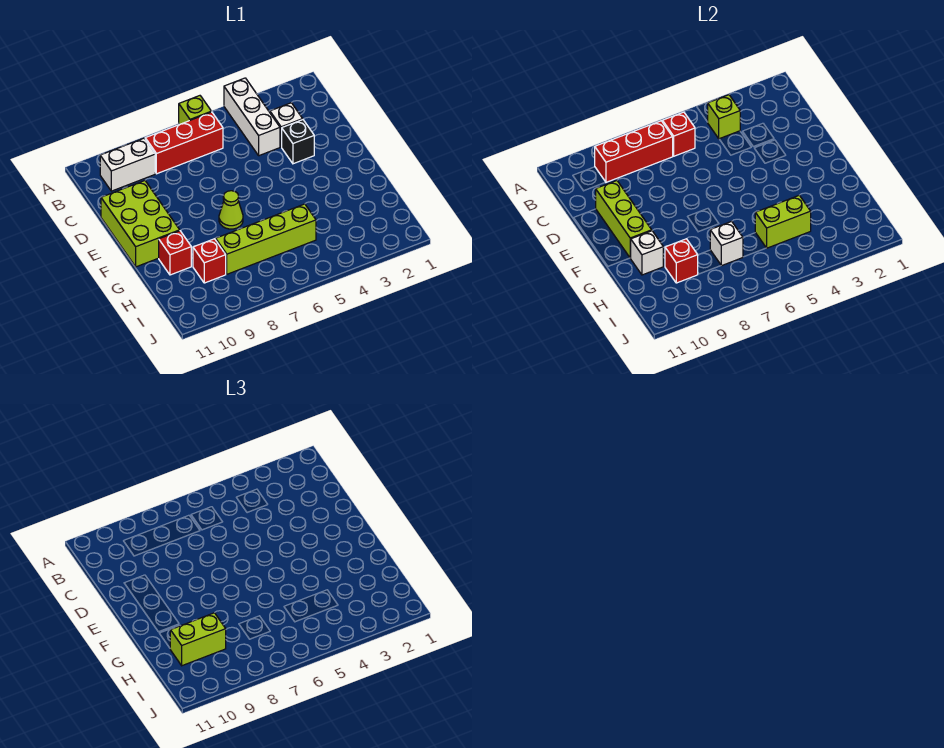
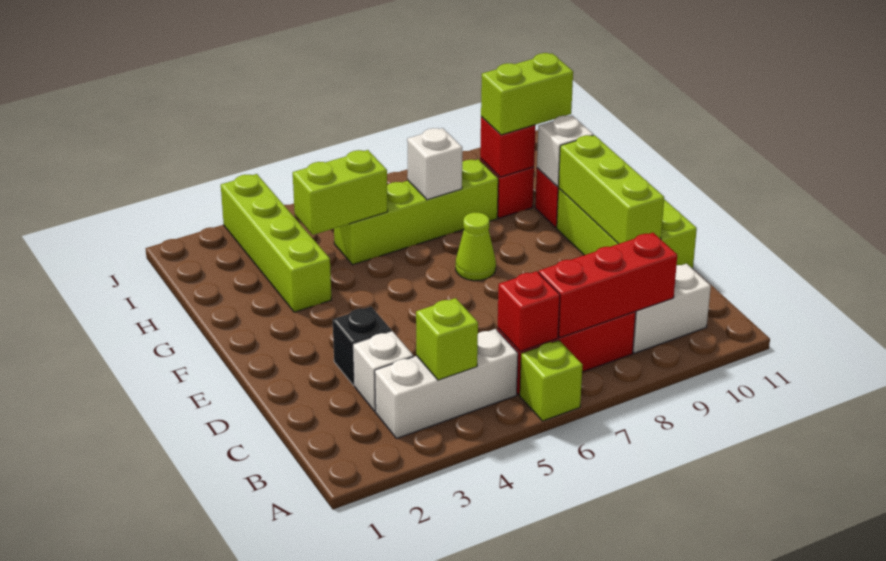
white brick A4:C4 level 1 -> white brick B3:B5 level 1
none -> lime brick G3:J3 level 1

